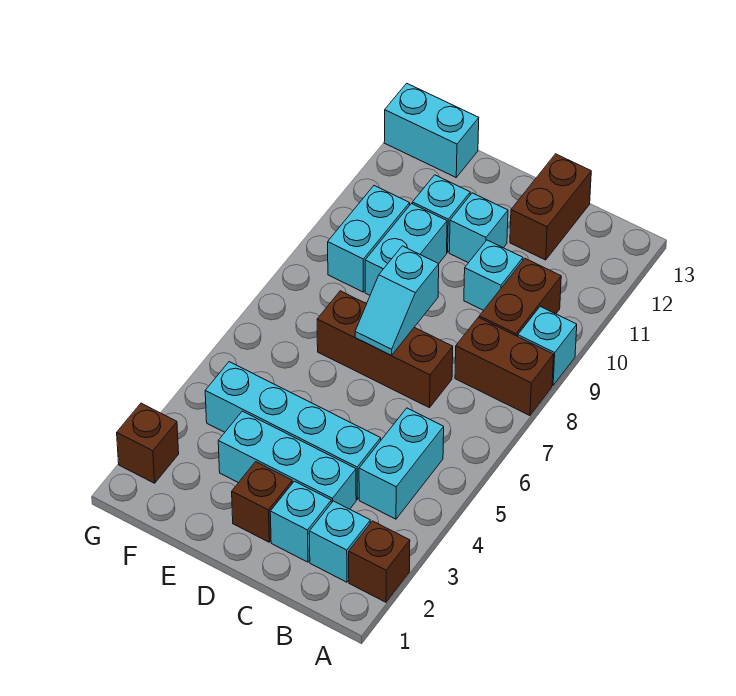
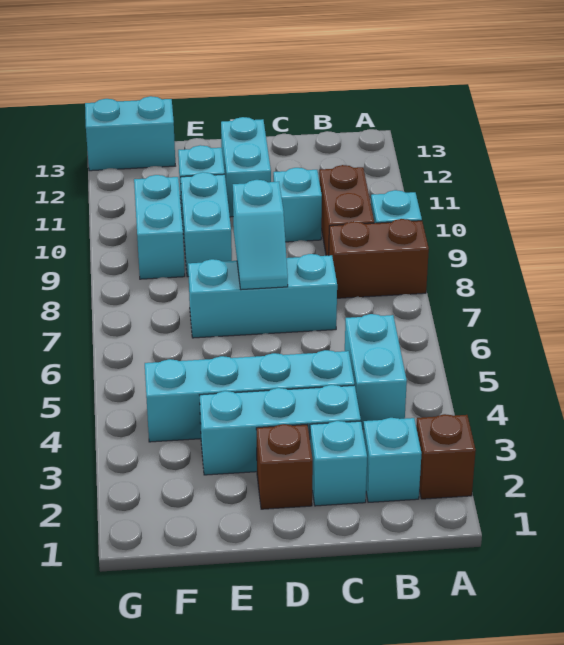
brown brick C7:E7 level 1 -> cyan brick C7:E7 level 1
brown brick C12:C13 level 1 -> none
cyan brick D11 level 1 -> cyan brick D11:D12 level 1
brown brick G2 level 1 -> none

